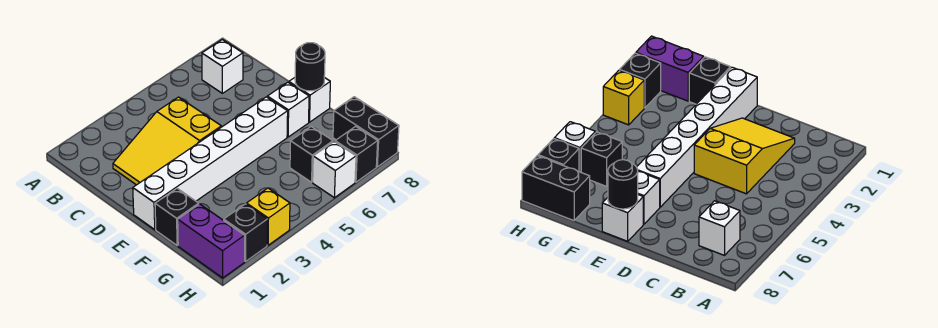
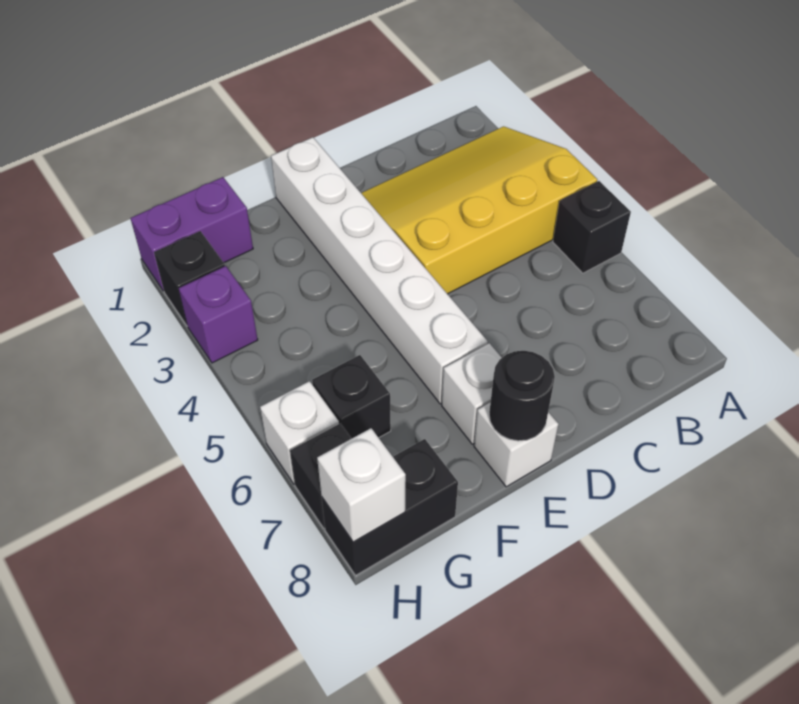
white brick B7 level 1 -> white brick H8 level 2
yellow slope C2:D4 level 1 top 4 -> yellow slope A2:D4 level 1 top 4
black brick F1 level 1 -> black brick A5 level 1
yellow brick H3 level 1 -> purple brick H3 level 1

